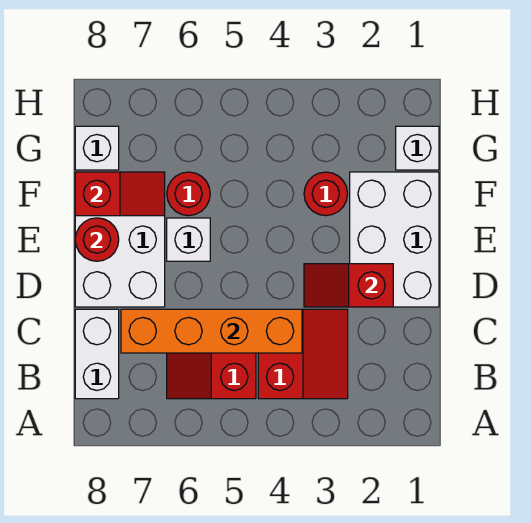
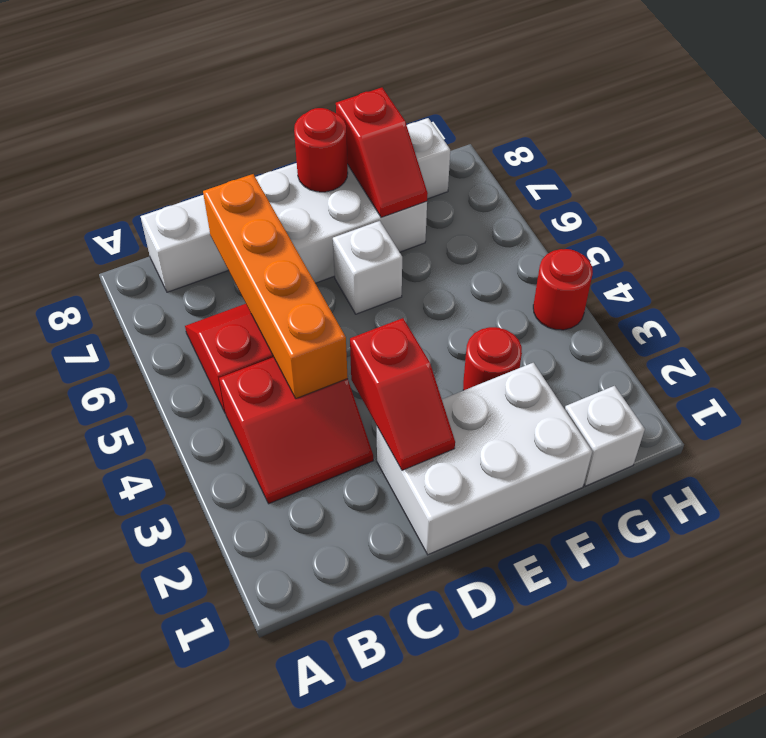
red slope D2:D3 level 2 top 2 -> red slope D2:D3 level 2 top 3
red round brick F6 level 1 -> red round brick H4 level 1

